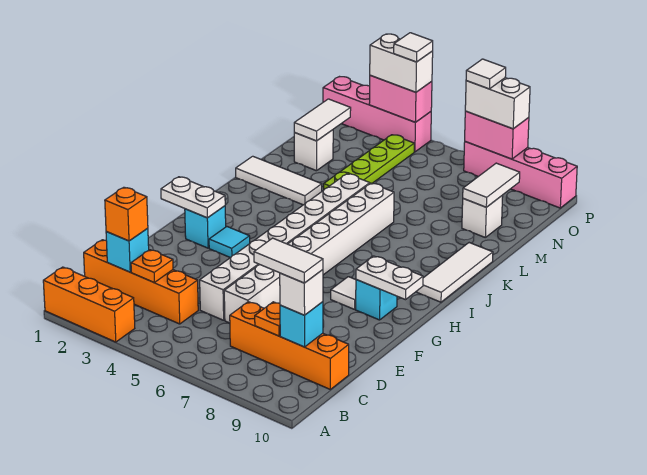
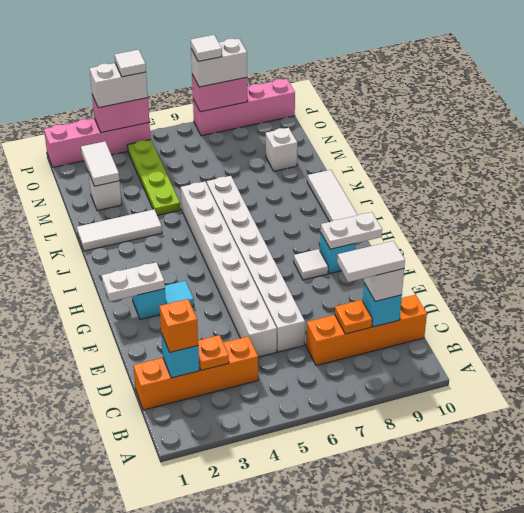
orange brick A1:A3 level 1 -> none
white tile M9:N9 level 2 -> none

